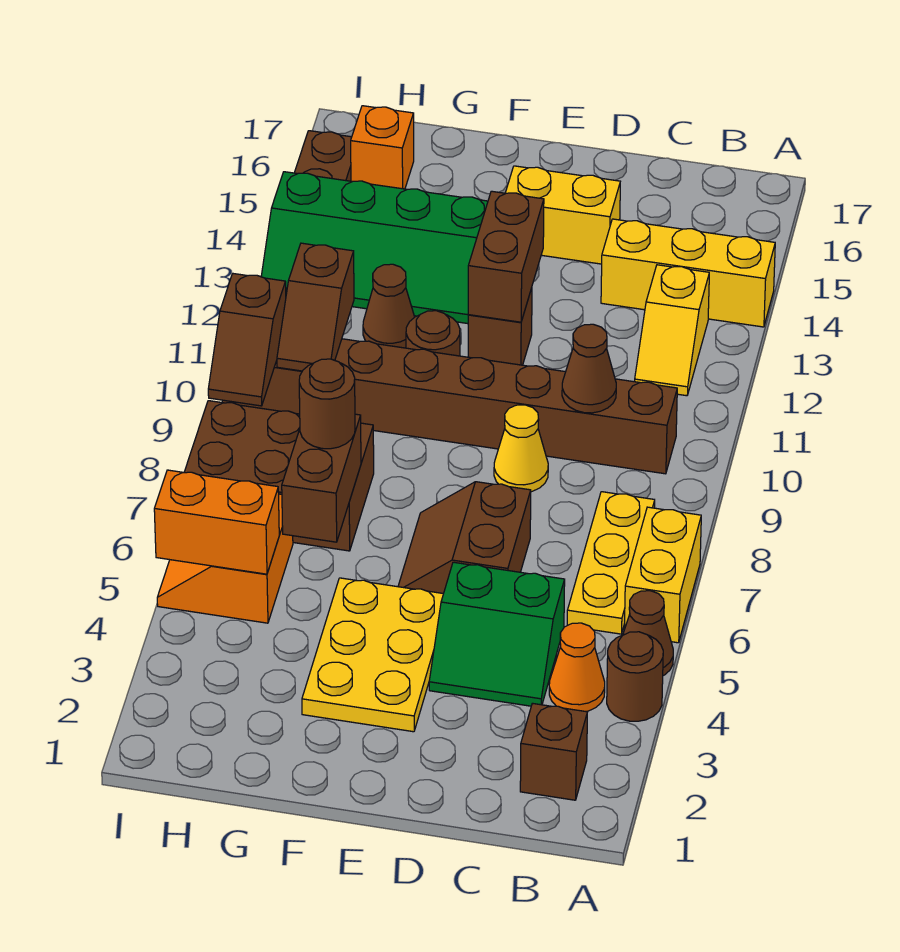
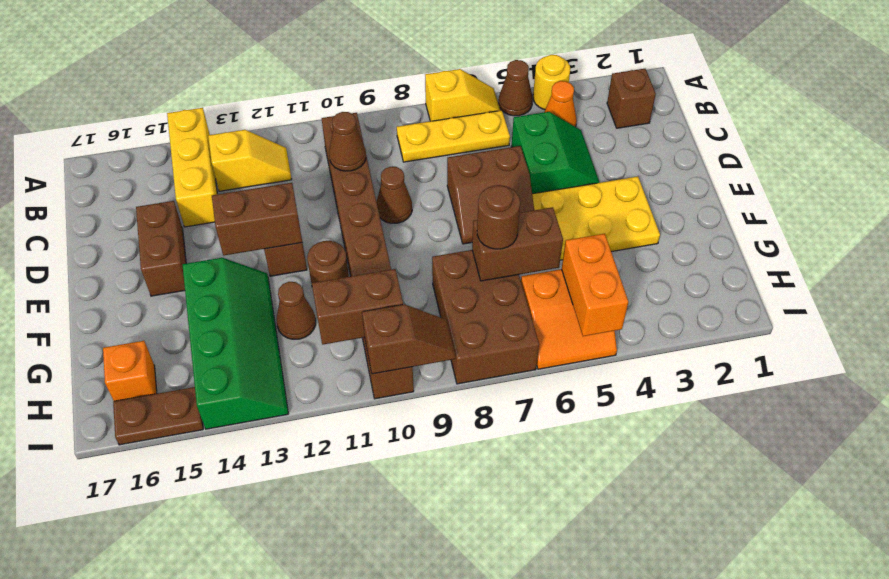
brown round brick A4 level 1 -> yellow round brick A4 level 1
yellow brick A6:A7 level 1 -> yellow slope A6:A7 level 1 top 7
yellow cone D9 level 1 -> brown cone D9 level 1
yellow brick D15:E15 level 1 -> brown brick D15:E15 level 1
brown slope H10:H11 level 2 top 11 -> brown brick H10:H11 level 2

